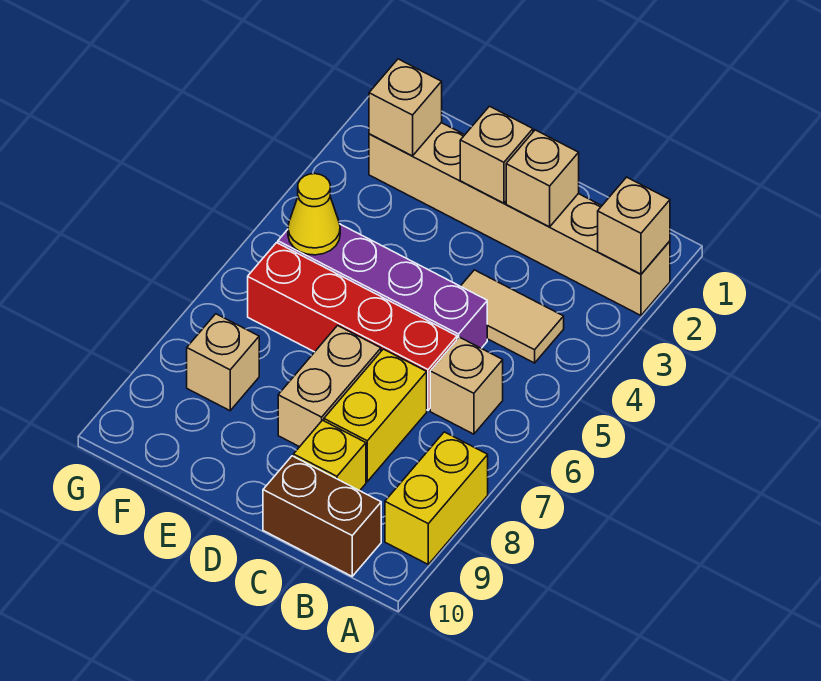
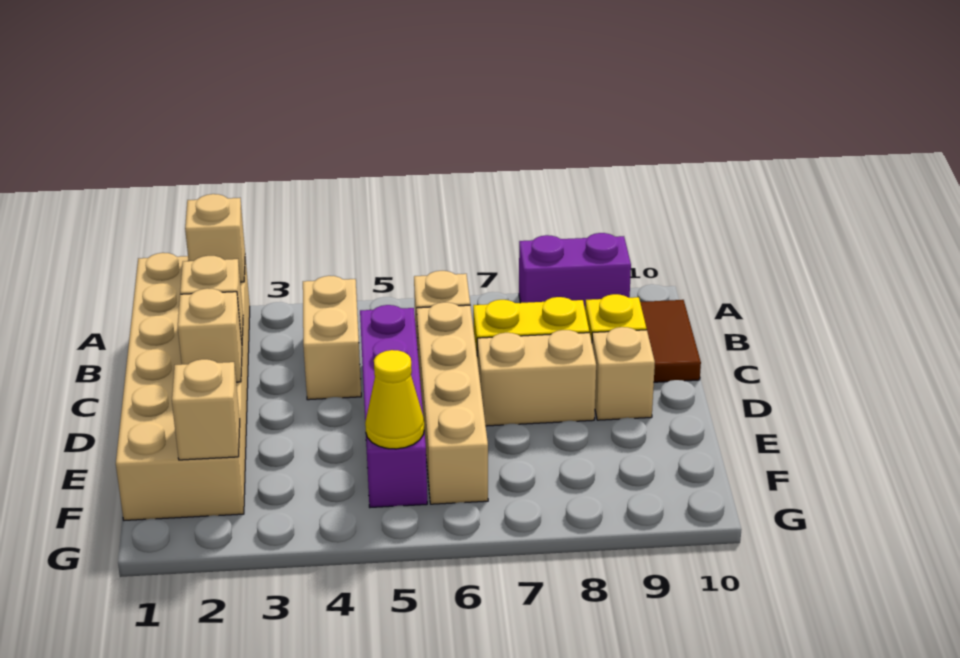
tan brick A2:F2 level 1 -> tan brick A1:F2 level 1
yellow brick A8:A9 level 1 -> purple brick A8:A9 level 1
tan tile B4:C4 level 1 -> tan brick B4:C4 level 1
brown brick B10:C10 level 1 -> brown tile B10:C10 level 1
red brick C6:F6 level 1 -> tan brick C6:F6 level 1
tan brick F8 level 1 -> tan brick D9 level 1

